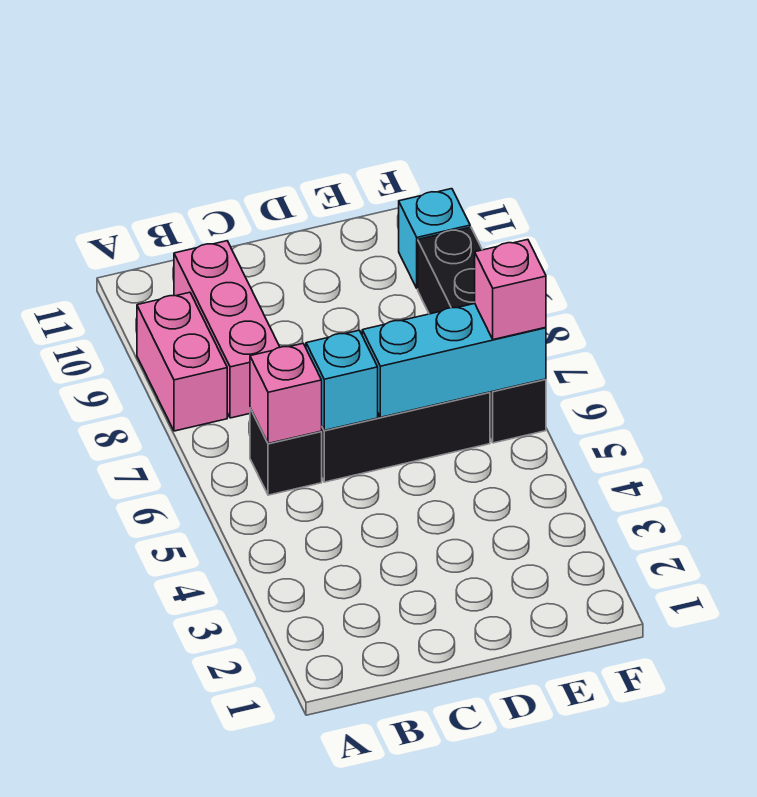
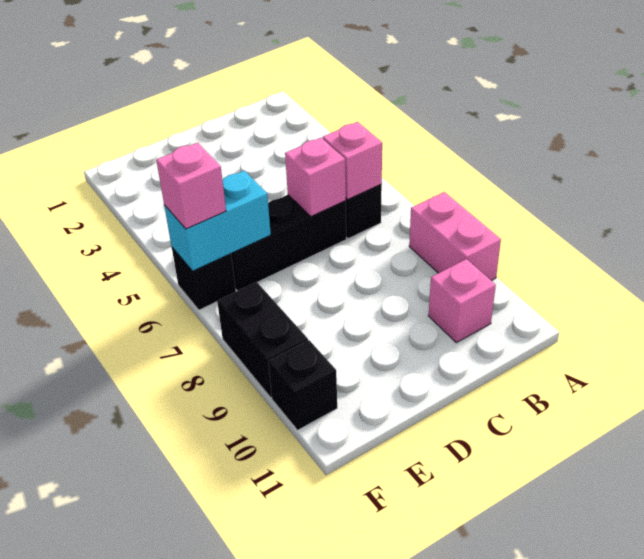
pink brick B8:B10 level 1 -> pink brick B10 level 1
cyan brick C6 level 2 -> pink brick C6 level 2
cyan brick D6:F6 level 2 -> cyan brick E6:F6 level 2
cyan brick F10 level 1 -> black brick F10 level 1

